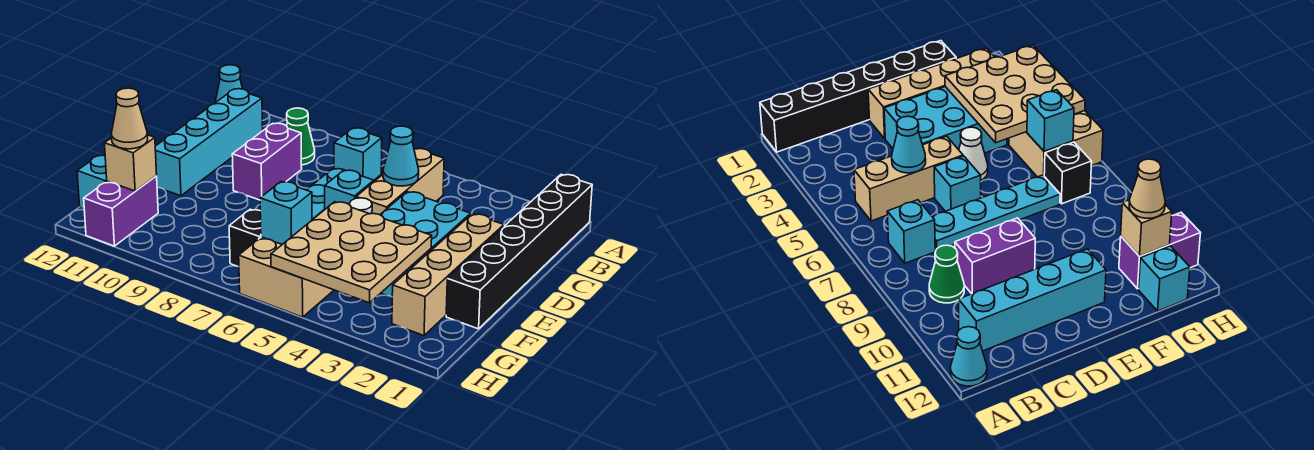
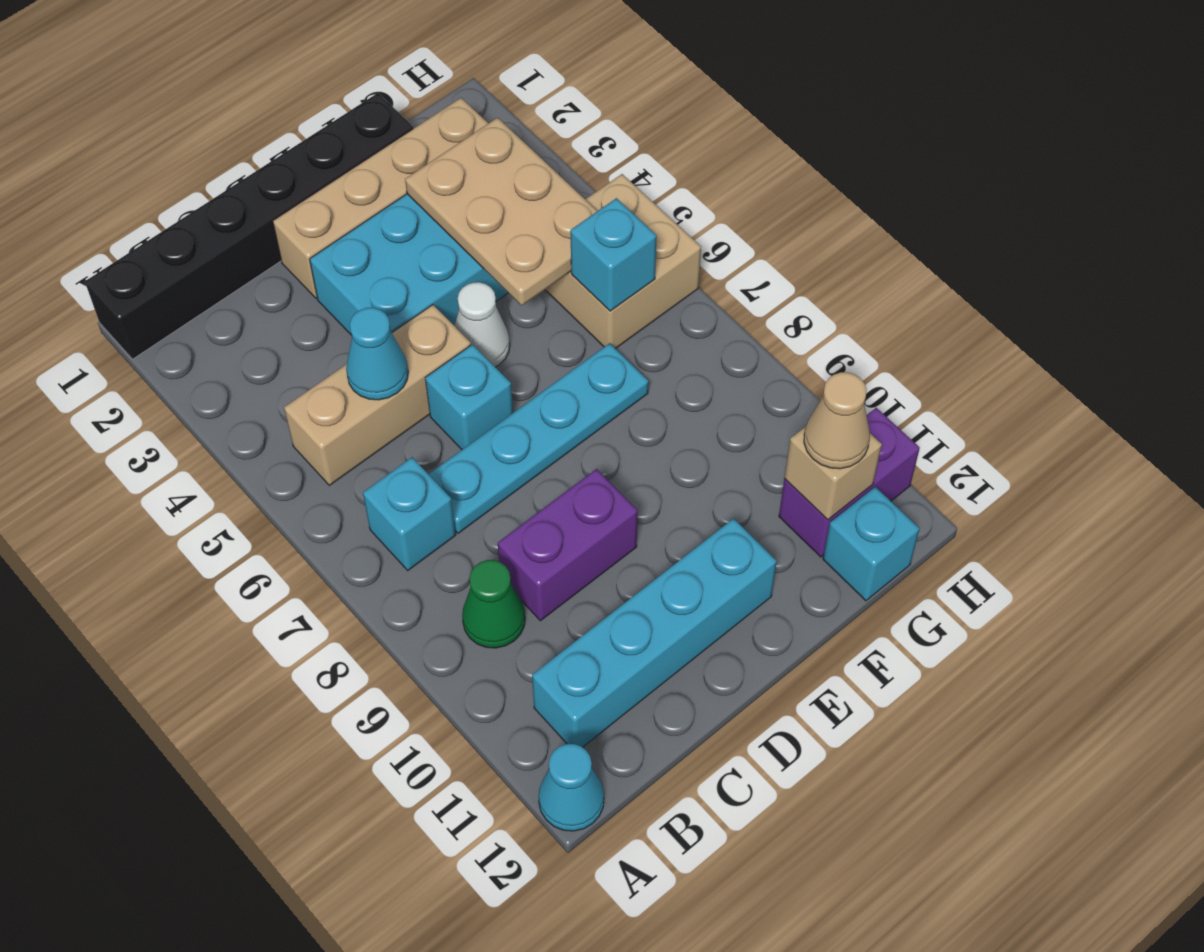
tan plate F3:H5 level 2 -> tan plate F3:G5 level 2
black brick G7 level 1 -> none

